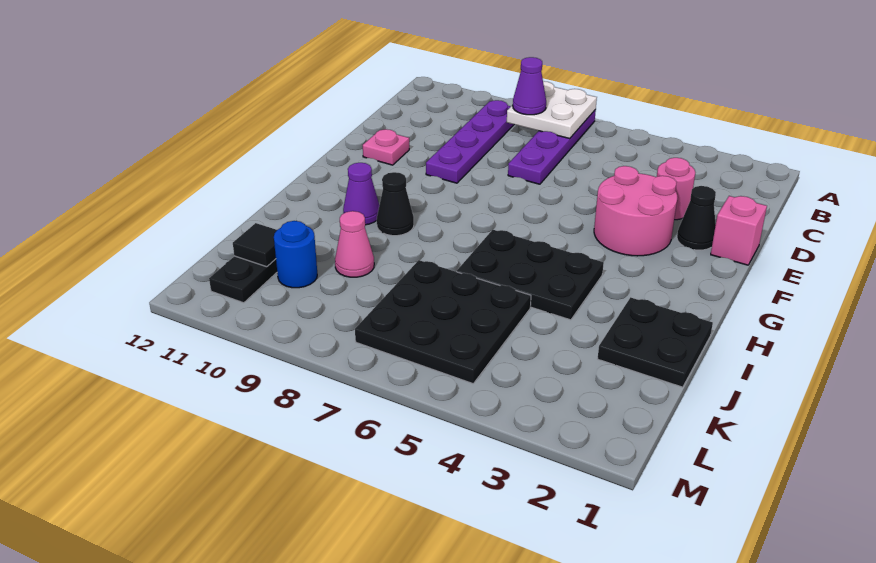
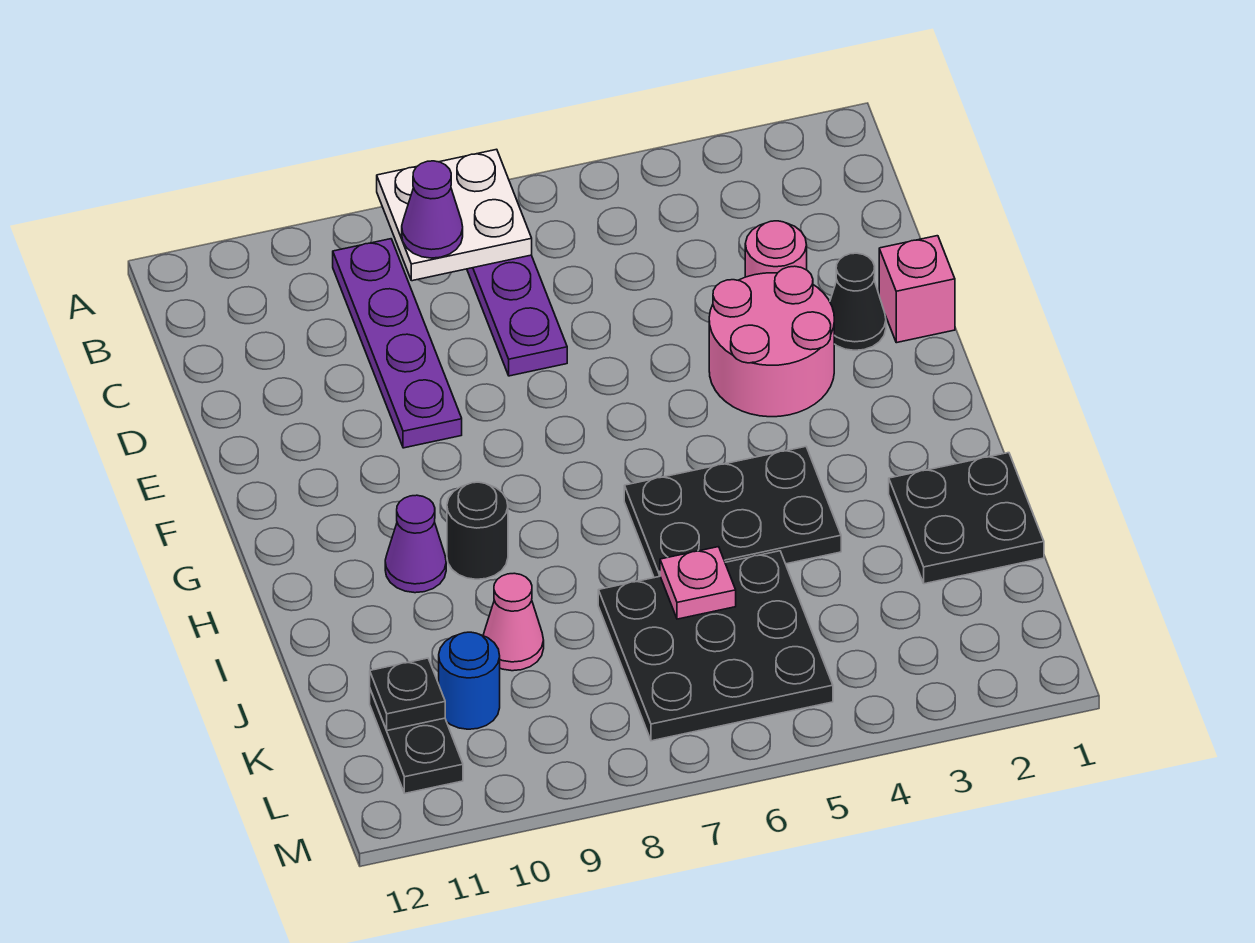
pink plate E11 level 1 -> pink plate J6 level 2
black cone H9 level 1 -> black round brick H9 level 1
black tile K11 level 2 -> black plate K11 level 2

